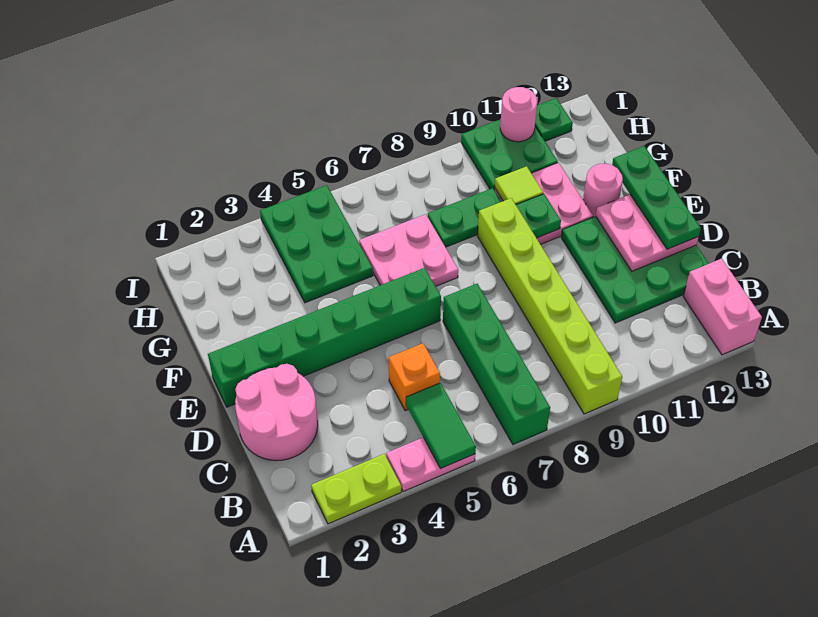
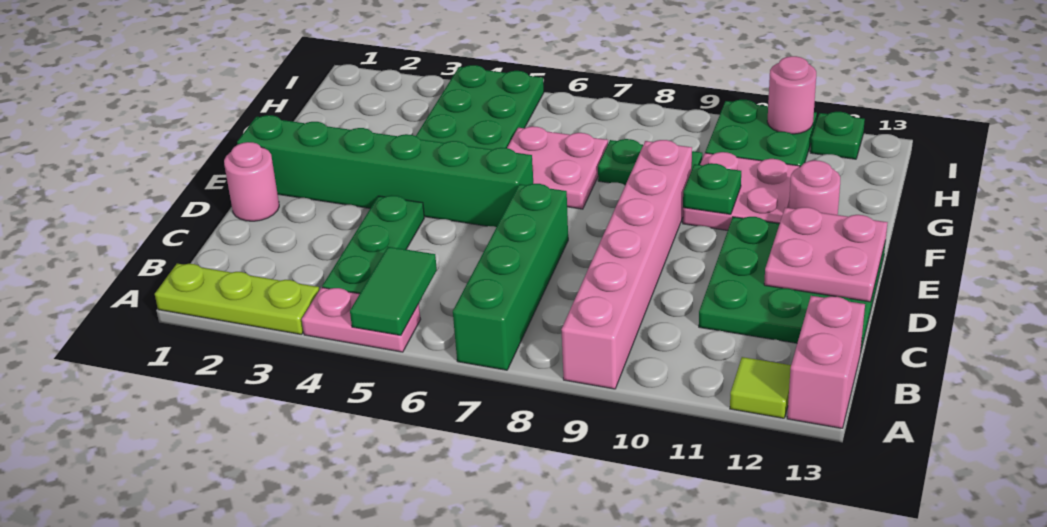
lime plate A2:A3 level 1 -> lime plate A1:A3 level 1
lime brick A9:F9 level 1 -> pink brick A9:F9 level 1
pink round brick C1:D2 level 1 -> pink round brick D1 level 1
orange brick C5 level 1 -> none
green plate D13:F13 level 3 -> green plate B4:D4 level 1
lime tile G10 level 2 -> lime tile A12 level 1

